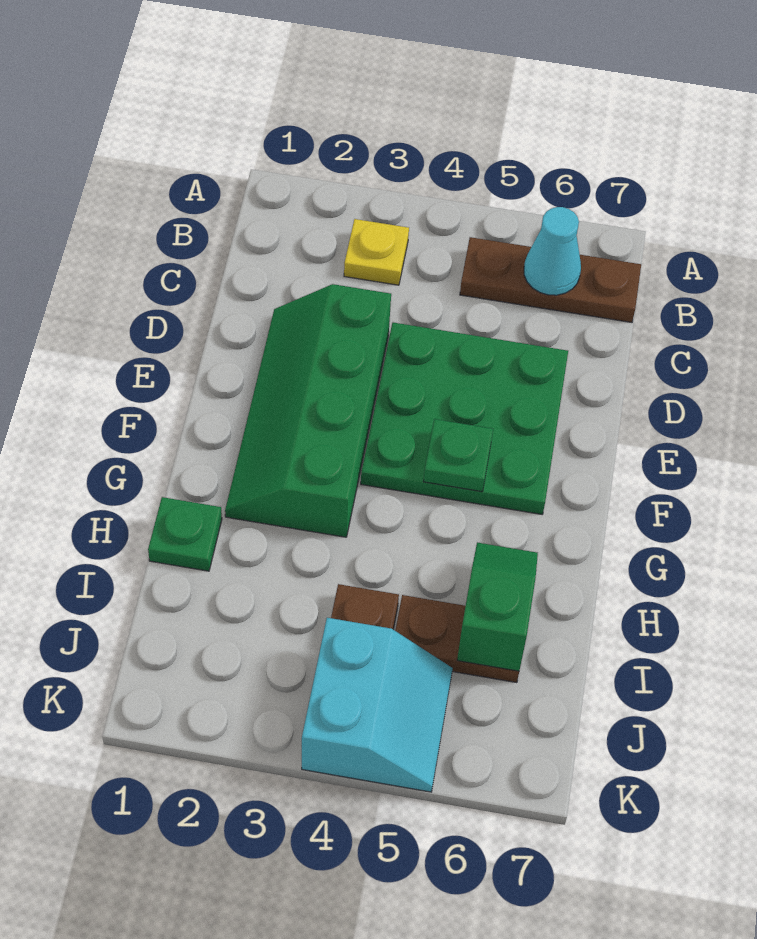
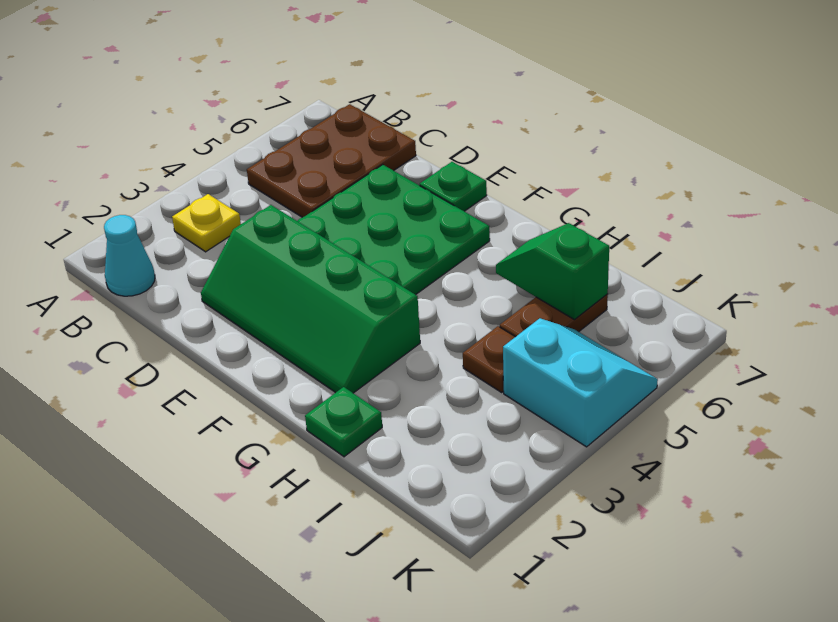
brown plate B5:B7 level 1 -> brown plate B5:C7 level 1
cyan cone B6 level 2 -> cyan cone B1 level 1
green plate F5 level 2 -> green plate E7 level 1

